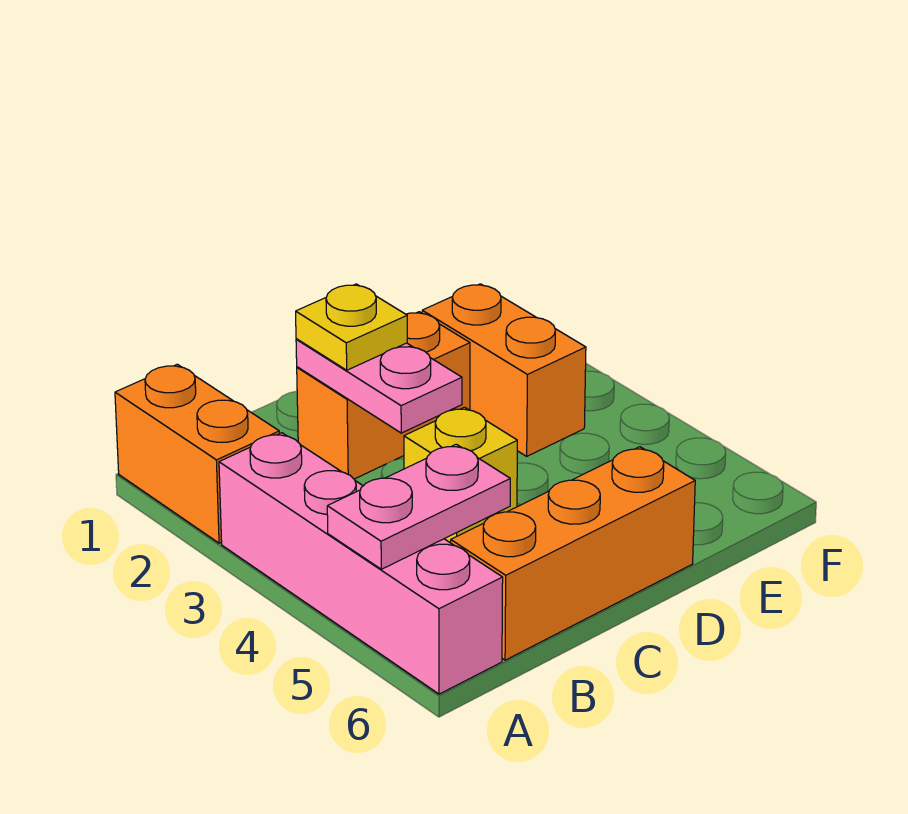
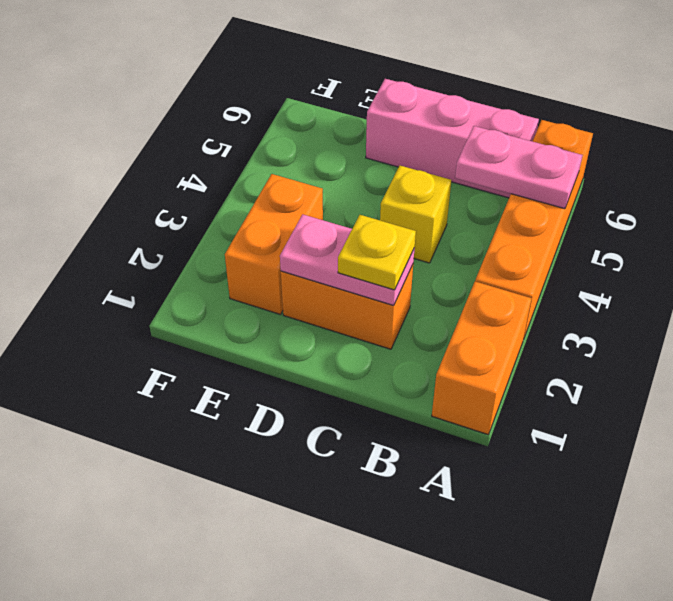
pink brick A3:A6 level 1 -> orange brick A3:A6 level 1
orange brick B6:D6 level 1 -> pink brick B6:D6 level 1
pink plate C2:C3 level 2 -> pink plate C2:D2 level 2

